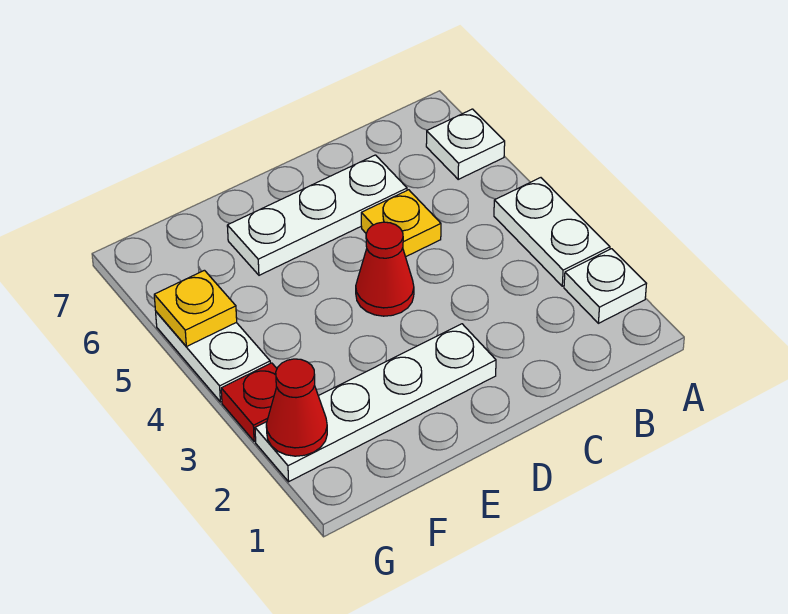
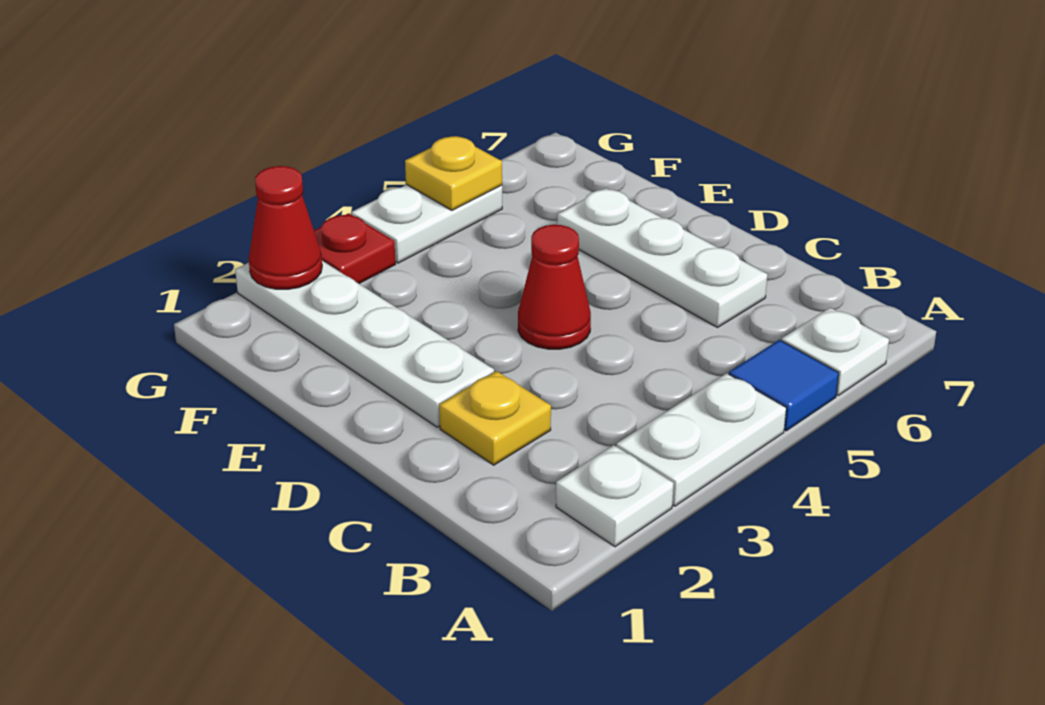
none -> blue tile A5 level 1
yellow plate C5 level 1 -> yellow plate C2 level 1

